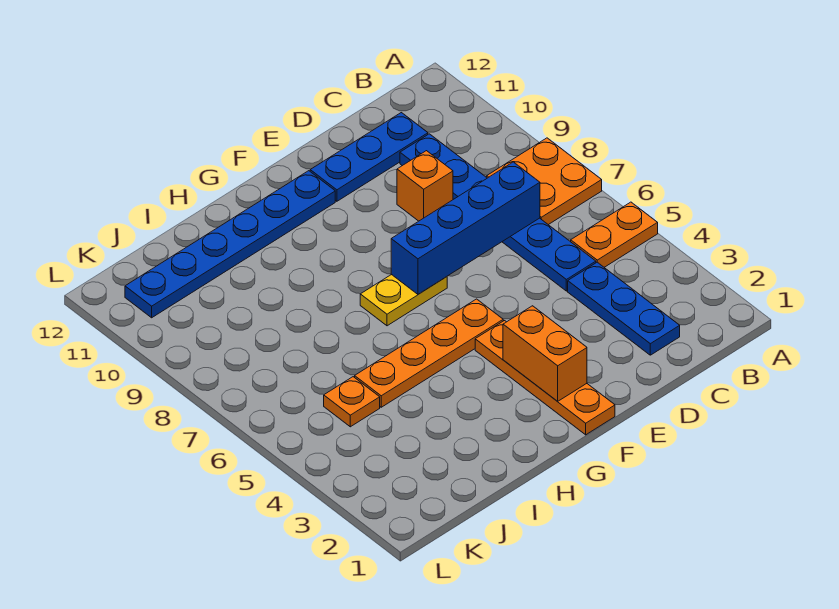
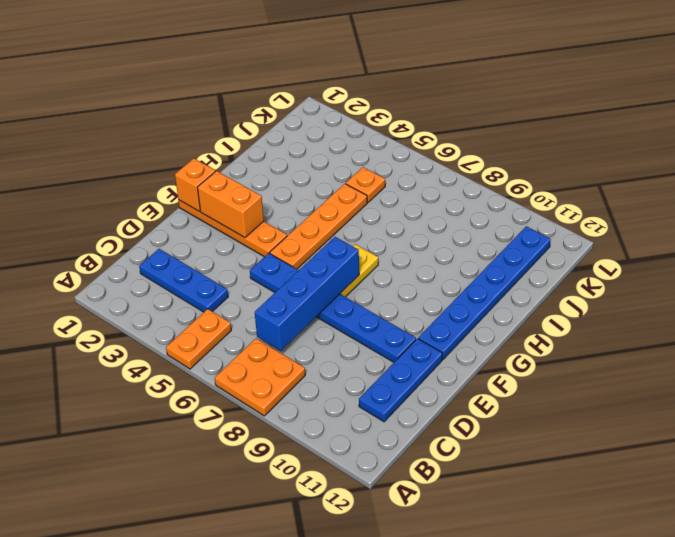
blue plate C5:C10 level 1 -> blue plate E5:E10 level 1
orange brick D9 level 1 -> orange brick F1 level 2

